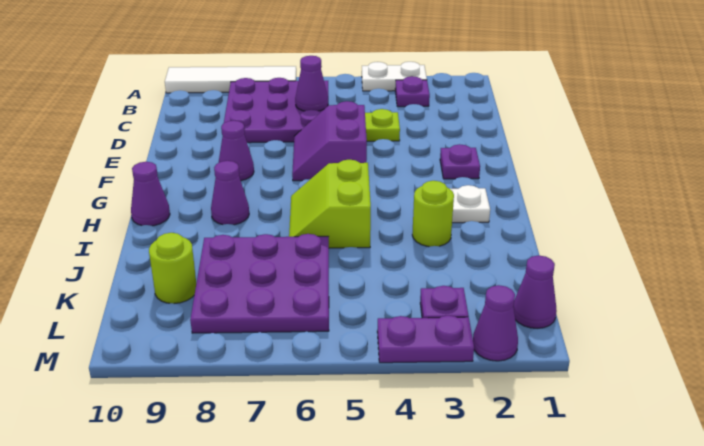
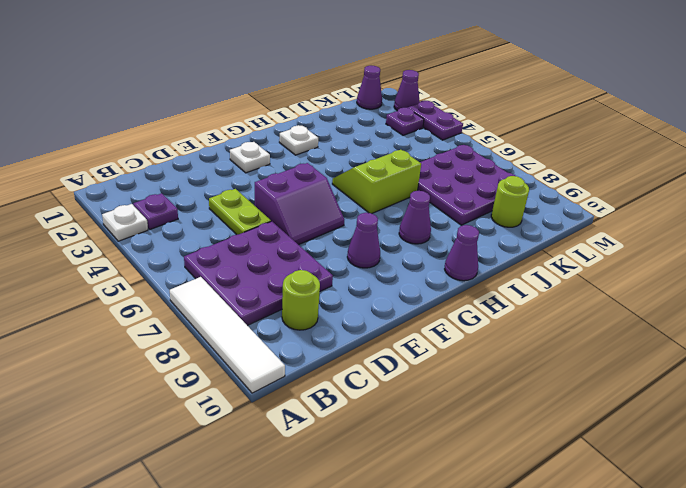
white plate A3:A4 level 1 -> white plate A3 level 1
purple cone C6 level 2 -> none
purple plate F2 level 1 -> white plate F2 level 1
lime slope H5:I6 level 1 top 5 -> lime slope H5:I6 level 1 top 6
lime round brick I3 level 1 -> lime round brick C9 level 1

